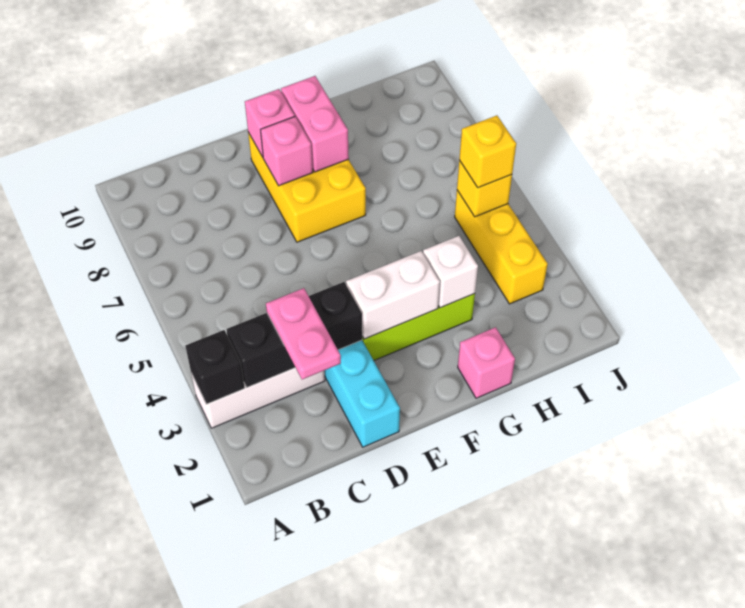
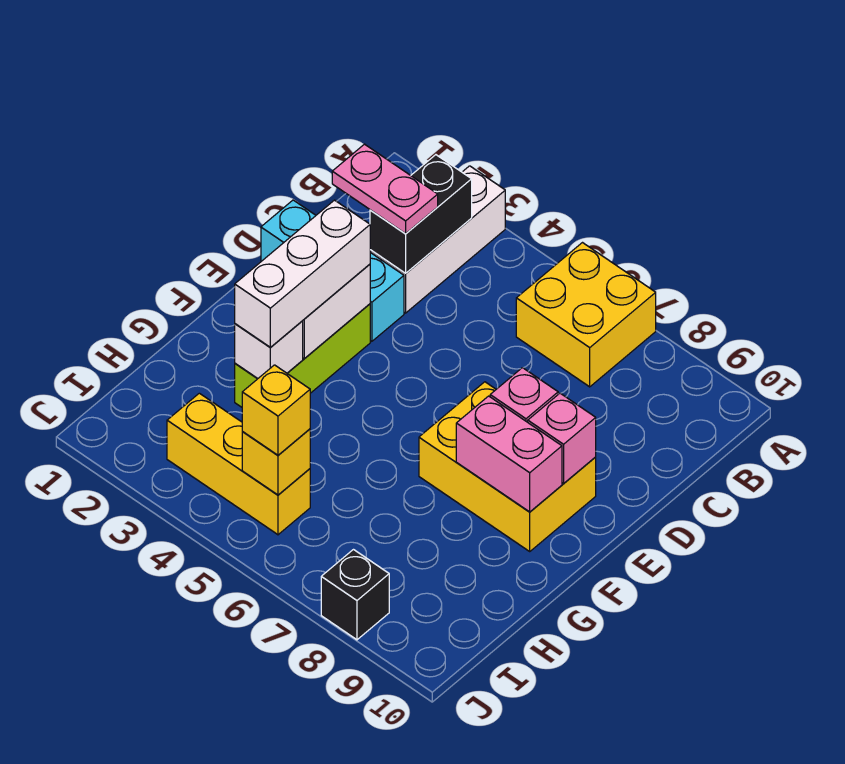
black brick A3 level 2 -> black brick J8 level 1
none -> yellow brick A6:B7 level 1
black brick B3:D3 level 2 -> black brick B3:C3 level 2
none -> white brick E3:G3 level 3
pink brick G1 level 1 -> none

